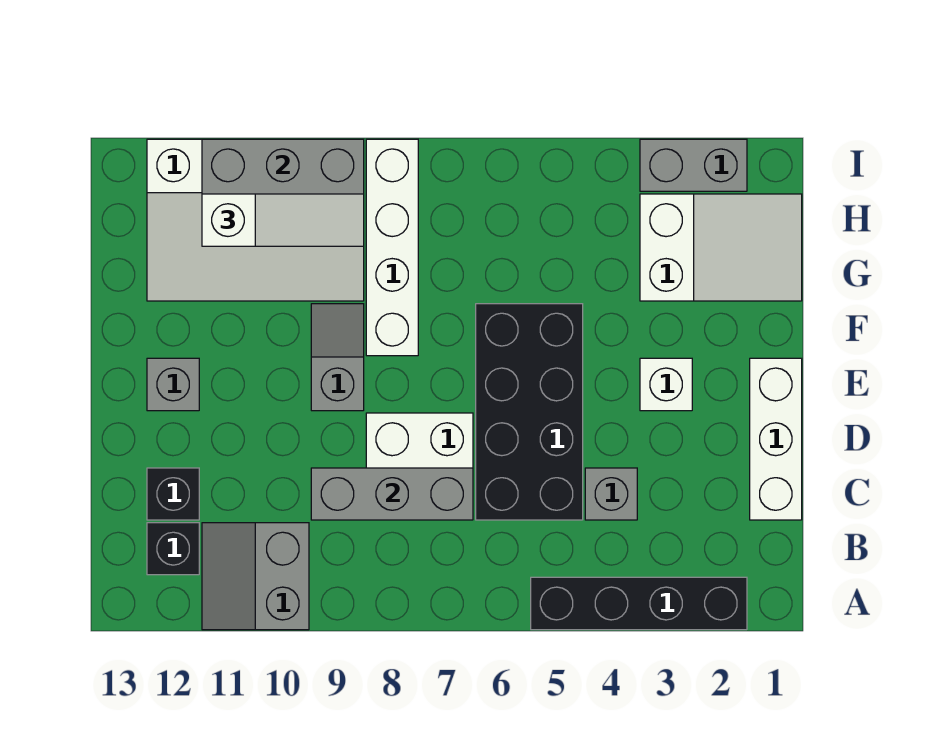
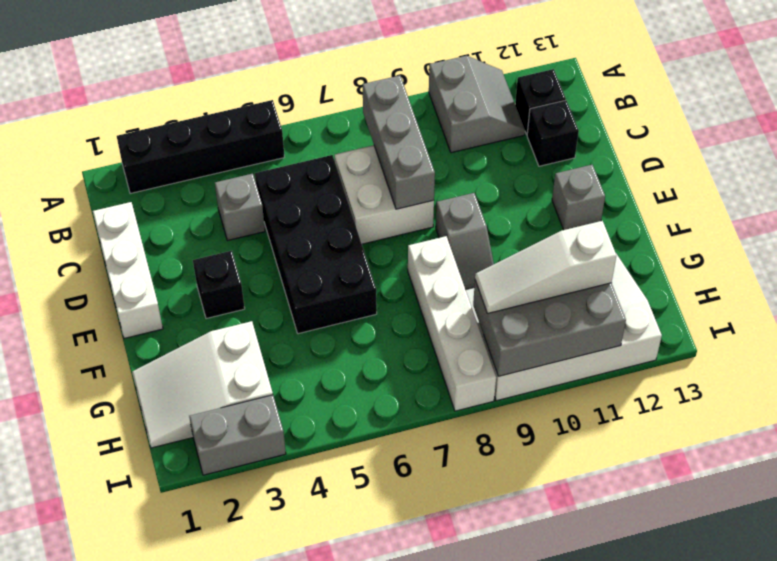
grey brick C7:C9 level 2 -> grey brick B8:D8 level 2
white brick E3 level 1 -> black brick E3 level 1

